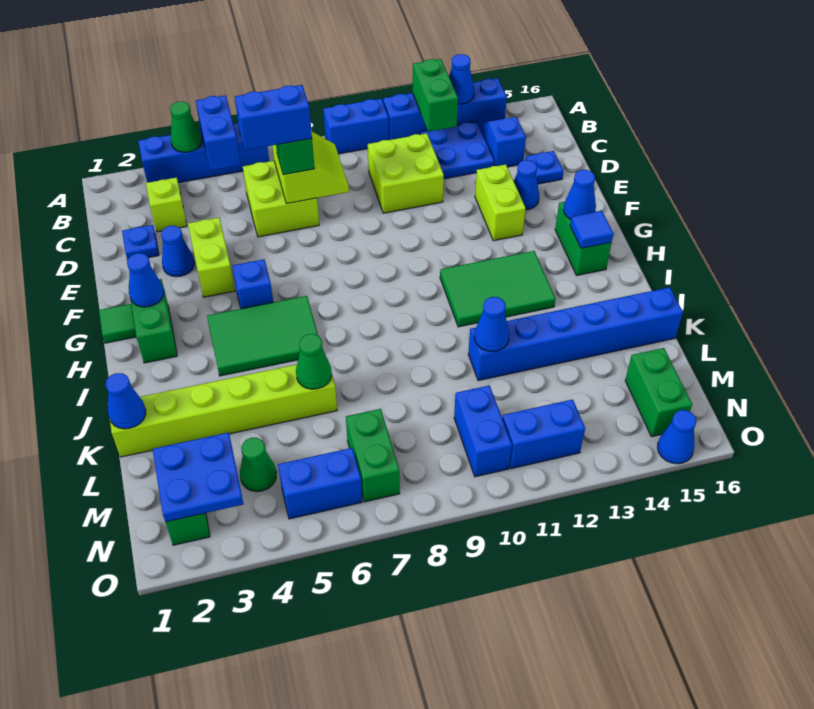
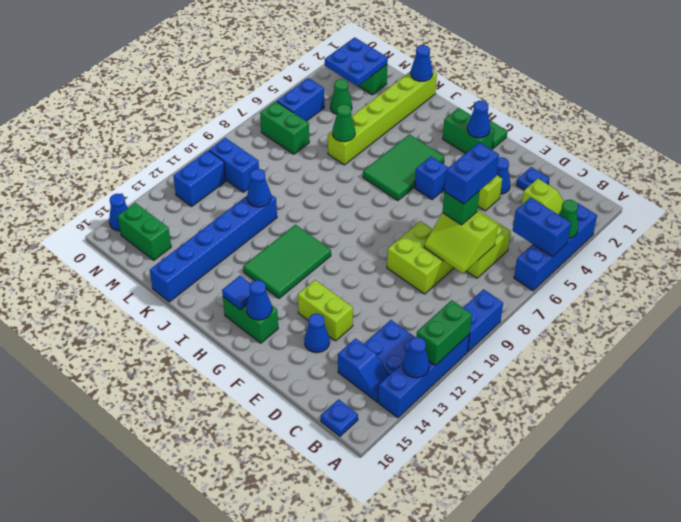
green brick A12:B12 level 2 -> green brick A11:A12 level 2
lime brick C10:D11 level 1 -> lime brick D8:E9 level 1
blue plate D15 level 1 -> blue plate B16 level 1

